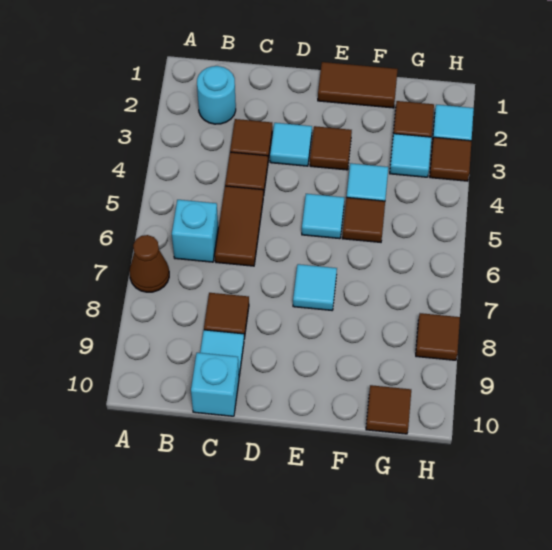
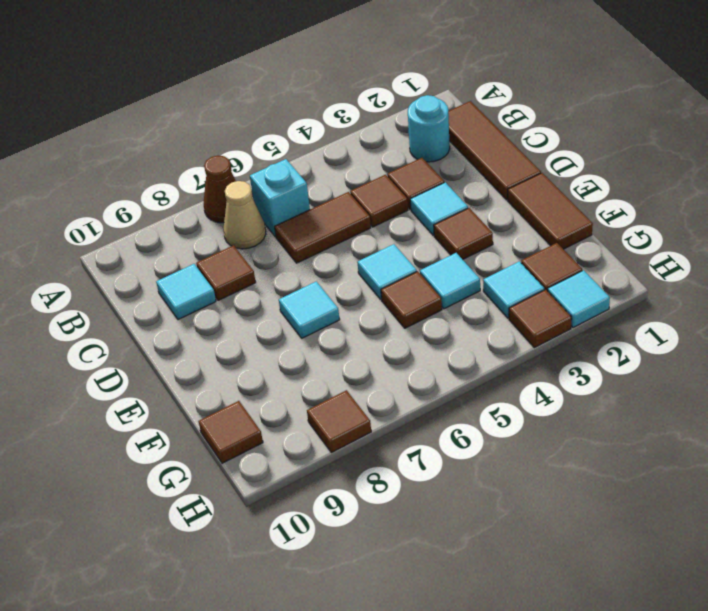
none -> brown tile B1:D1 level 1
none -> tan cone B7 level 1
cyan brick C10 level 1 -> none

